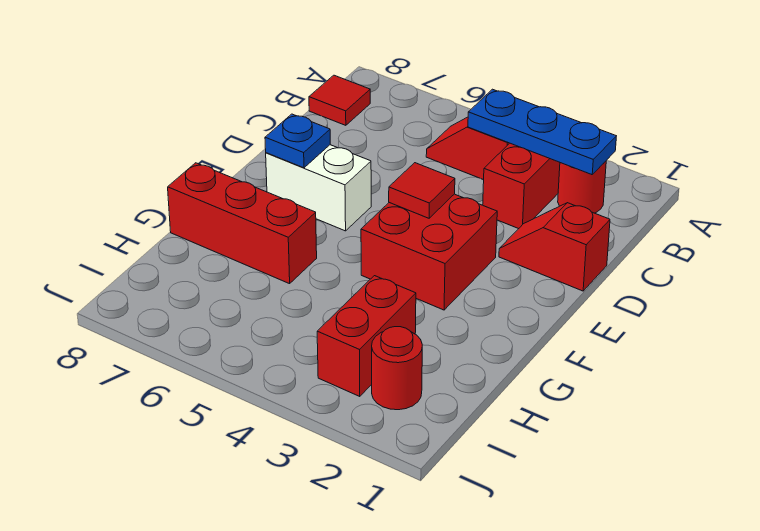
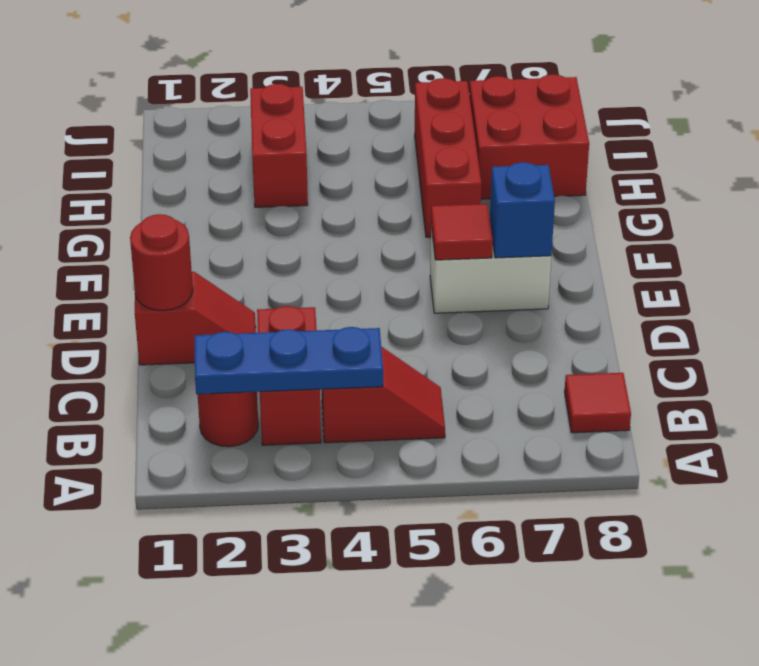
red brick E3:F4 level 1 -> red brick H7:I8 level 1
red tile E4 level 2 -> red tile E6 level 2
blue plate E7 level 2 -> blue brick E7 level 2
red brick G6:G8 level 1 -> red brick G6:I6 level 1
red round brick I2 level 1 -> red round brick D1 level 2

